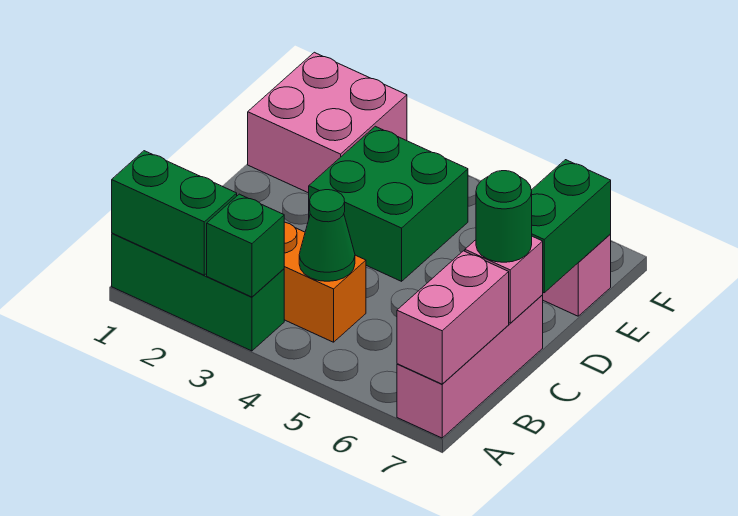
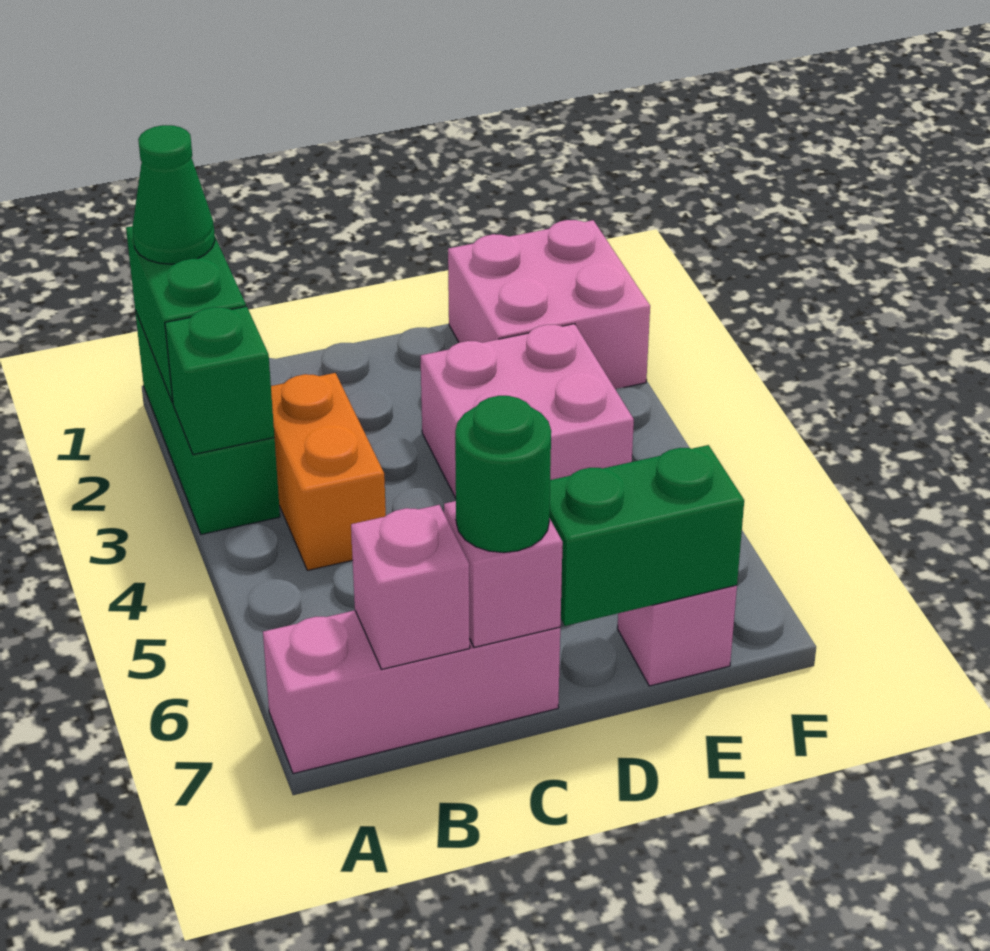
pink brick A7:B7 level 2 -> pink brick B7 level 2
green cone B4 level 2 -> green cone A1 level 3
green brick D3:E4 level 1 -> pink brick D3:E4 level 1

